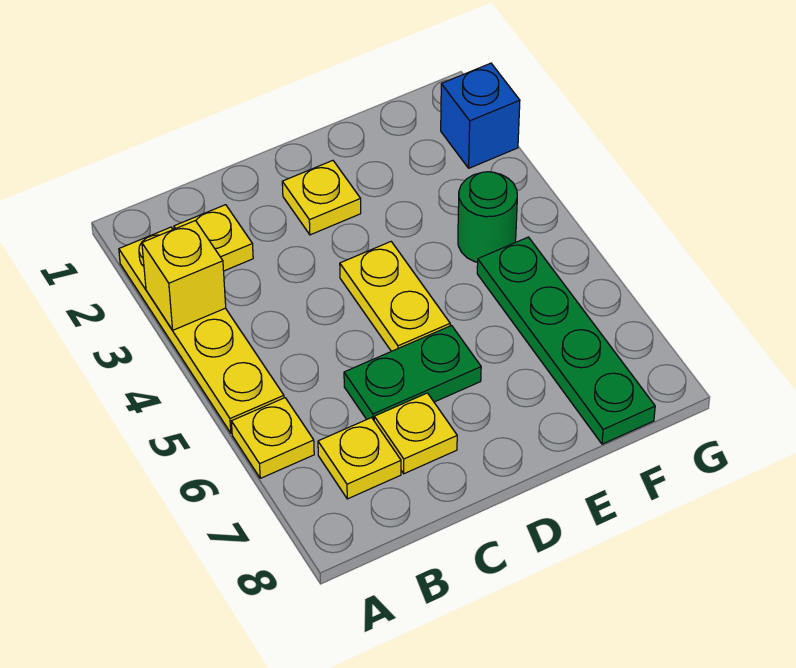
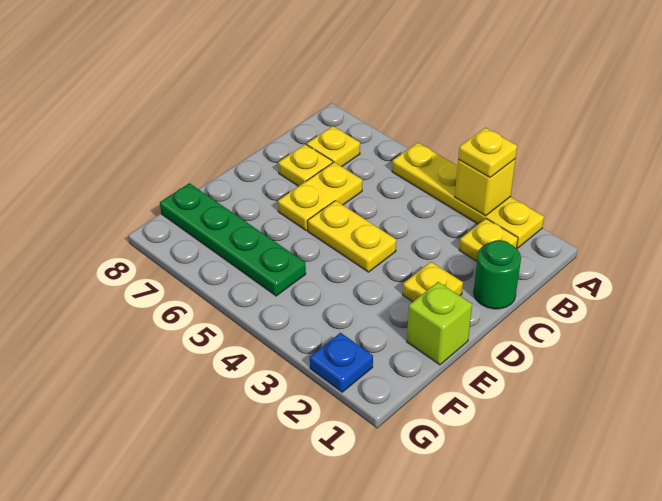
yellow plate A6 level 1 -> yellow plate A3 level 3
green plate C6:D6 level 1 -> yellow plate C6:D6 level 1
none -> lime brick E1 level 1
green round brick F4 level 1 -> green round brick C1 level 1
blue brick G2 level 1 -> blue plate G2 level 1

